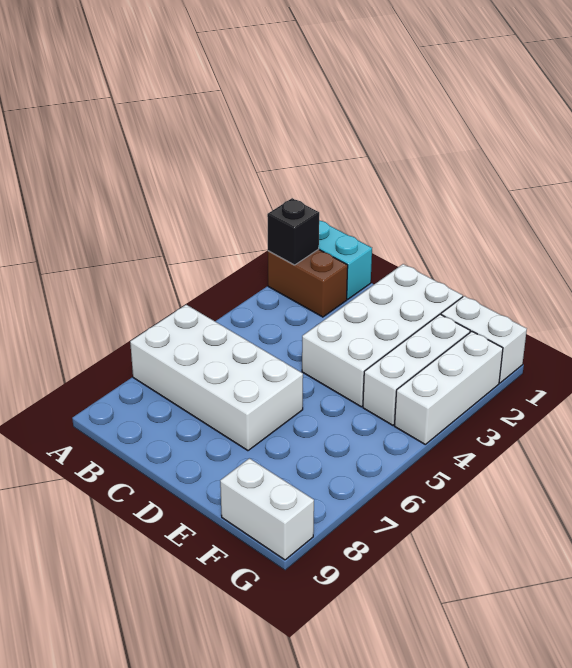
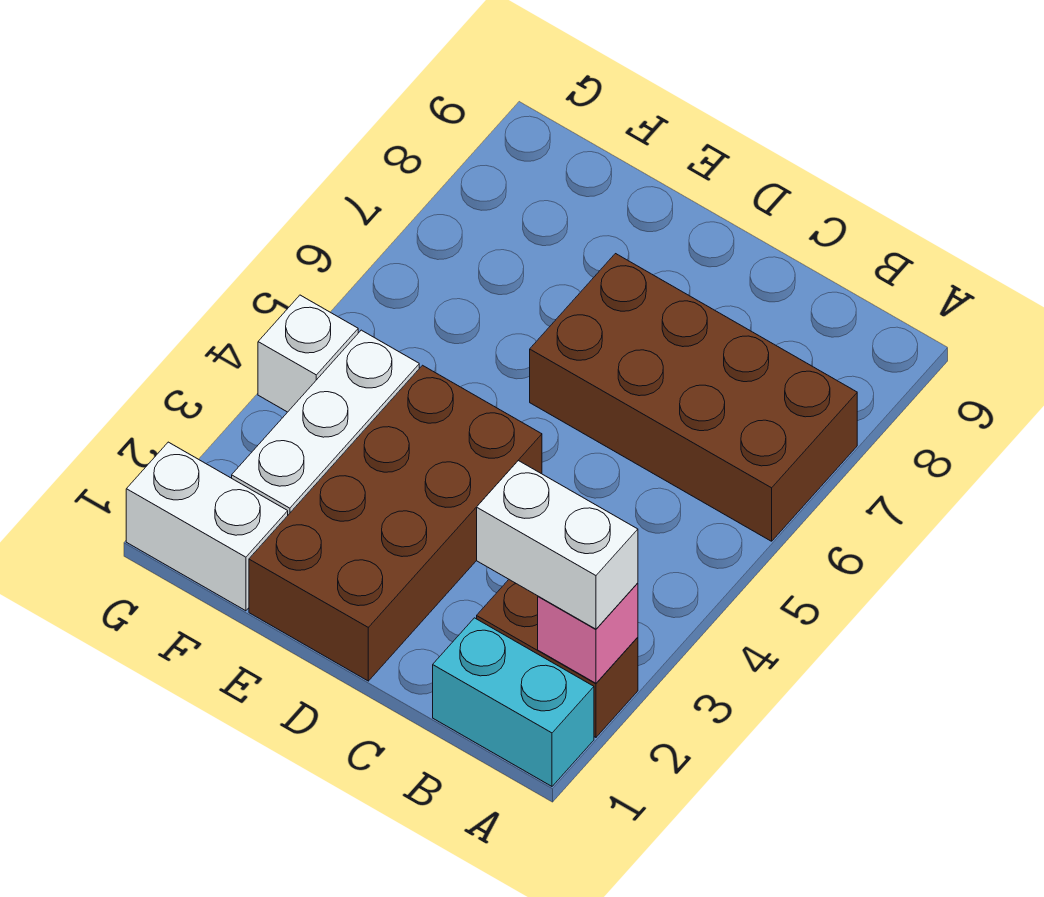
black brick A2 level 2 -> pink brick A2 level 2
white brick A6:D7 level 1 -> brown brick A6:D7 level 1
white brick D1:E4 level 1 -> brown brick D1:E4 level 1
white brick F9:G9 level 1 -> white brick A2:B2 level 3
white brick G2:G4 level 1 -> white brick G4 level 1

